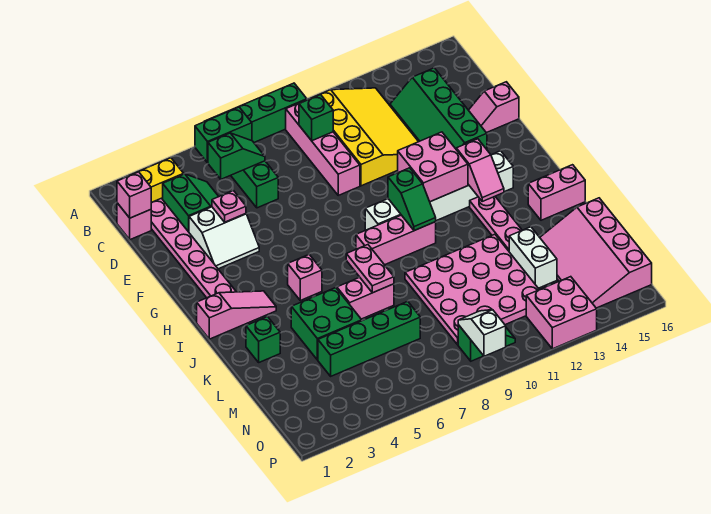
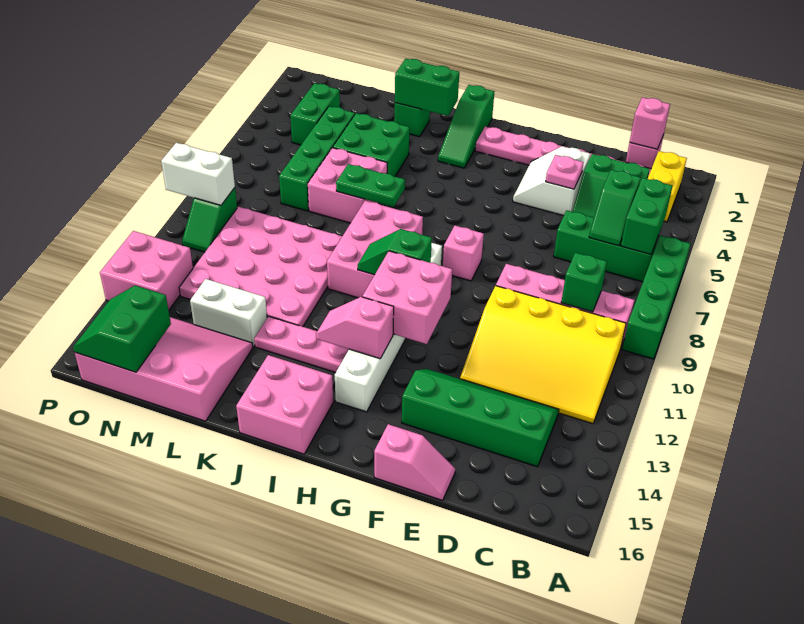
pink slope E15:E16 level 1 top 16 -> pink slope E16:F16 level 1 top F
pink slope I1:I3 level 1 top 1 -> green slope I1:I3 level 1 top 1
pink brick I5 level 1 -> pink brick G8 level 1
pink brick I8:I10 level 1 -> pink brick I8:J10 level 1
none -> green brick J2:K2 level 2
pink plate J7:K7 level 2 -> green plate J7:K7 level 2
pink brick J15:J16 level 1 -> pink brick I15:J16 level 1
pink brick K6:K7 level 1 -> pink brick K6:L7 level 1
none -> green brick N3:N4 level 1
none -> green slope N15:O16 level 2 top N
white slope O9:P9 level 2 top P -> white brick O9:P9 level 2

